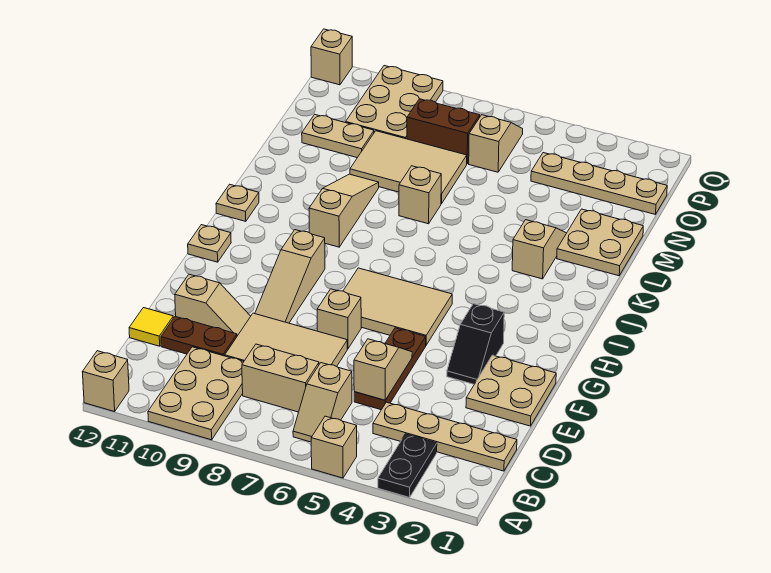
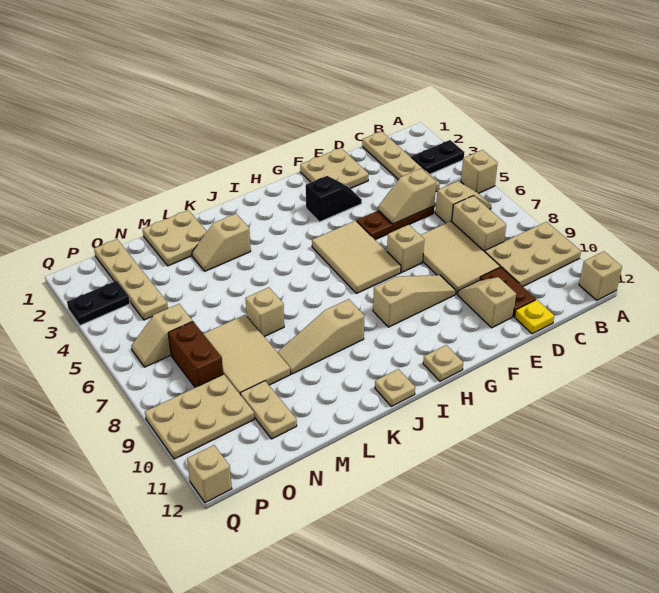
yellow tile D12 level 1 -> yellow plate D12 level 1
none -> black plate P3:Q3 level 1

